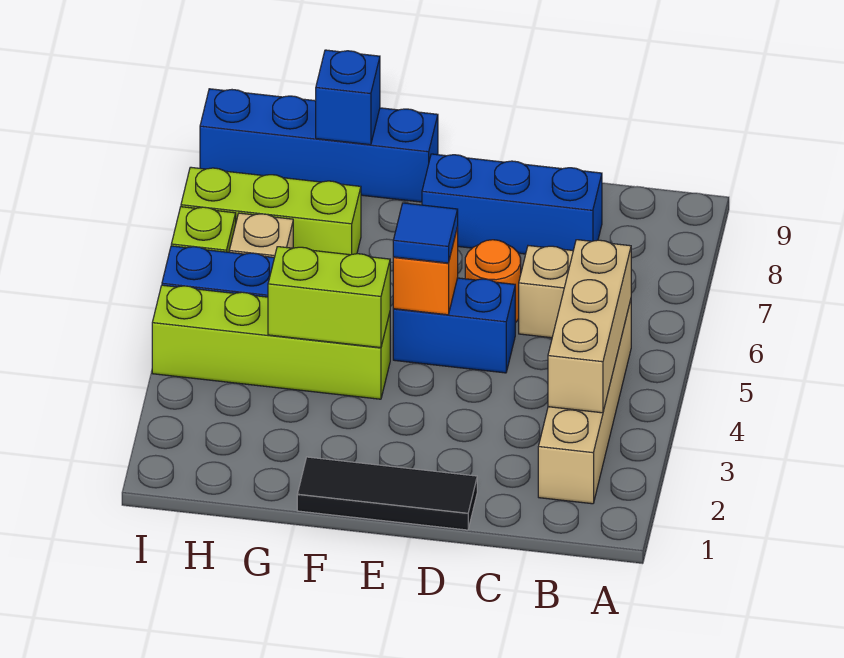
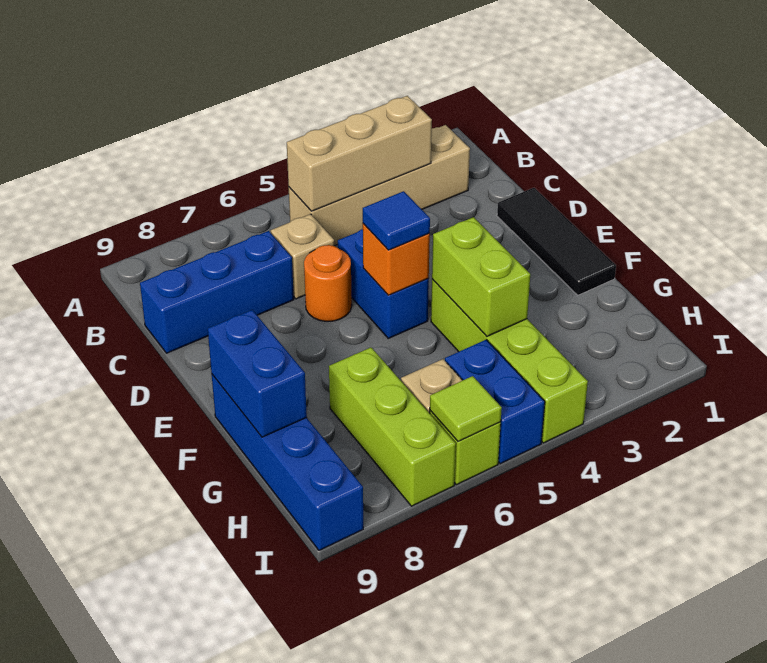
blue brick C8:E8 level 1 -> blue brick C7:C9 level 1
blue brick G9 level 2 -> blue brick F9:G9 level 2
none -> lime tile I6 level 2

